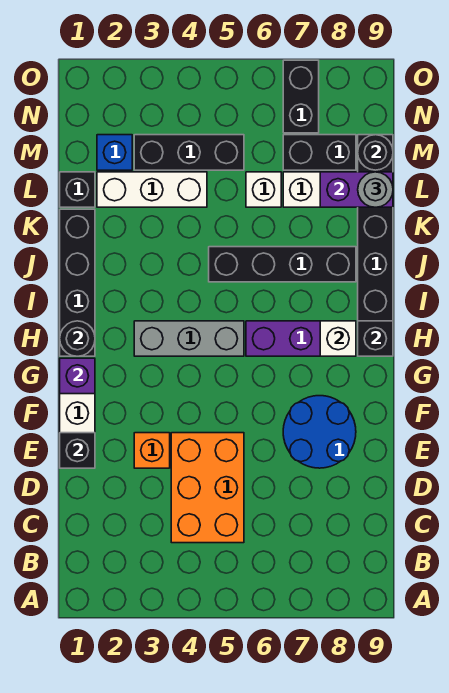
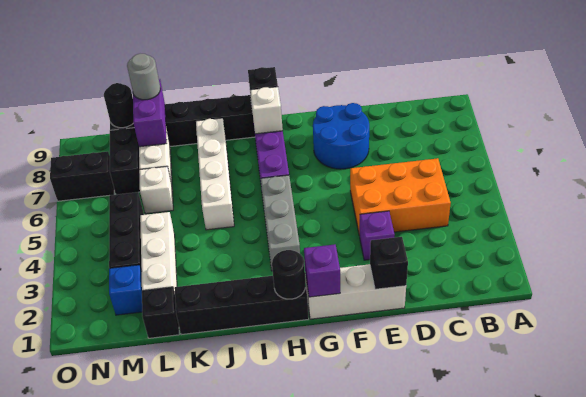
orange brick E3 level 1 -> purple brick E3 level 1
black brick J5:J8 level 1 -> white brick J5:J8 level 1

